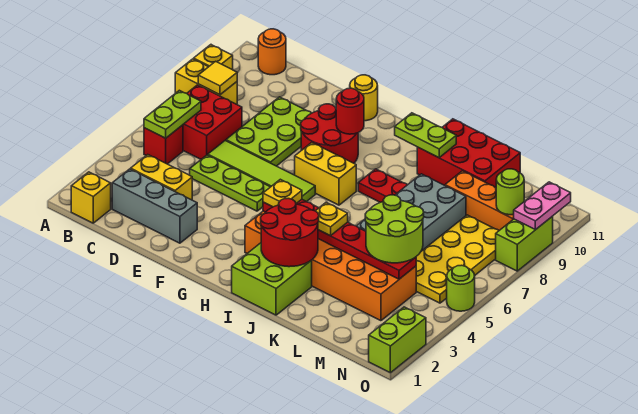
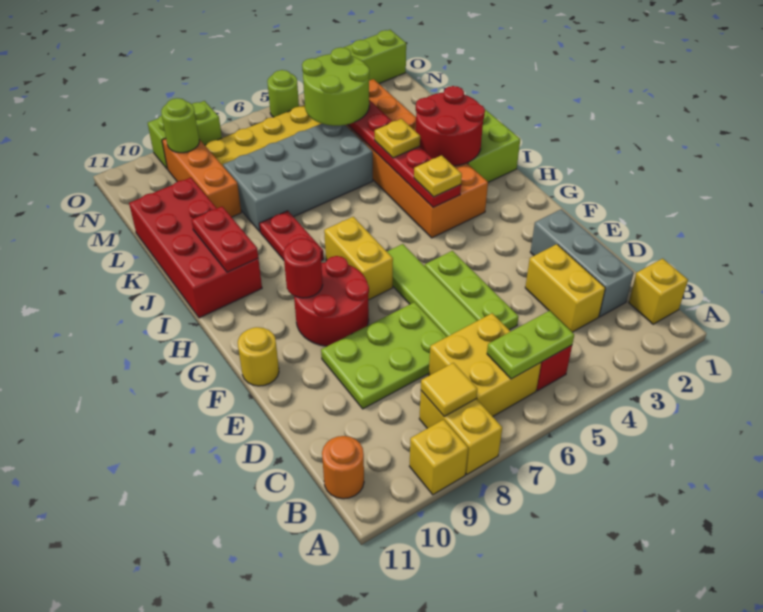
red brick B6:C7 level 1 -> yellow brick B6:C7 level 1
lime plate I10:J10 level 2 -> red plate I10:J10 level 2
red brick J10:L11 level 1 -> red brick I10:L11 level 1
pink plate O9:O10 level 2 -> none

